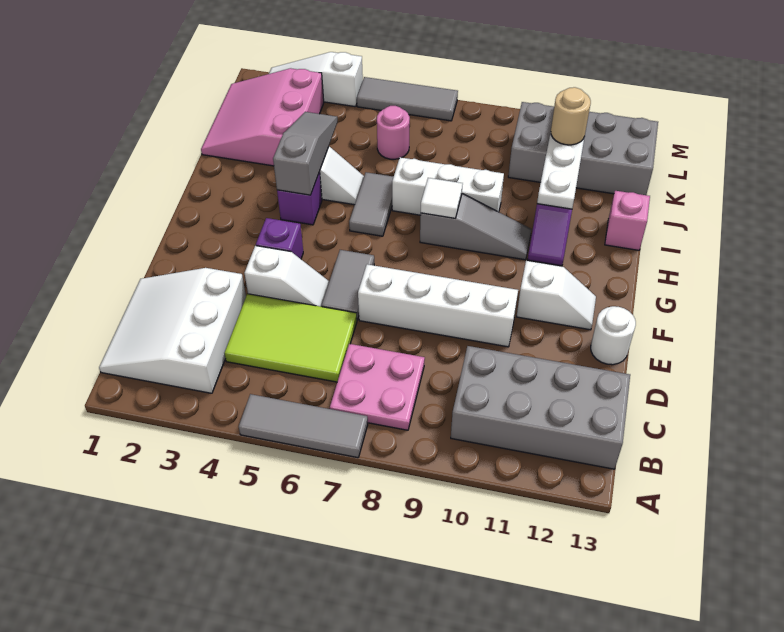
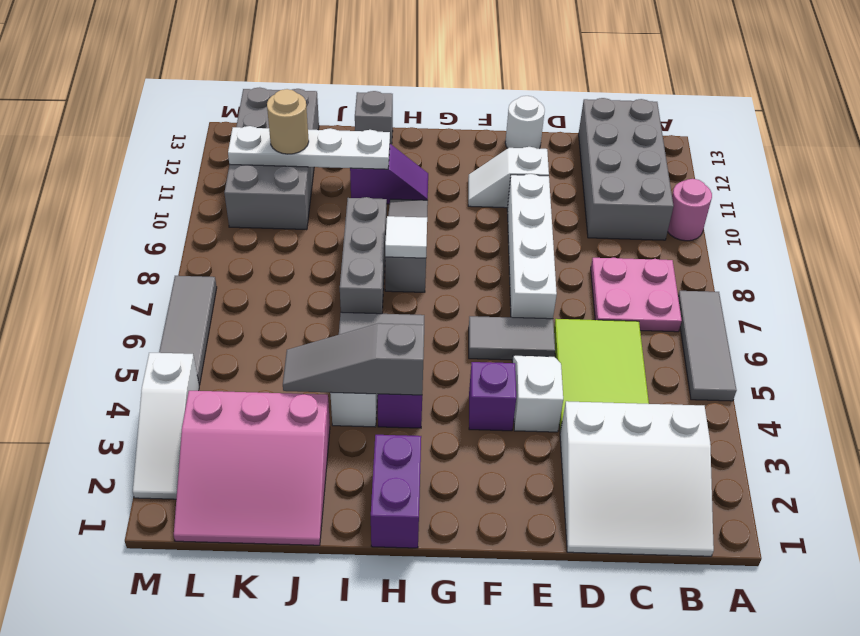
white slope F11:F12 level 1 top 11 -> white slope E11:F11 level 1 top E
none -> purple brick H1:H2 level 1
white brick I7:I9 level 1 -> grey brick I7:I9 level 1
pink brick I13 level 1 -> grey brick I13 level 1
pink round brick K6 level 1 -> pink round brick A10 level 1

